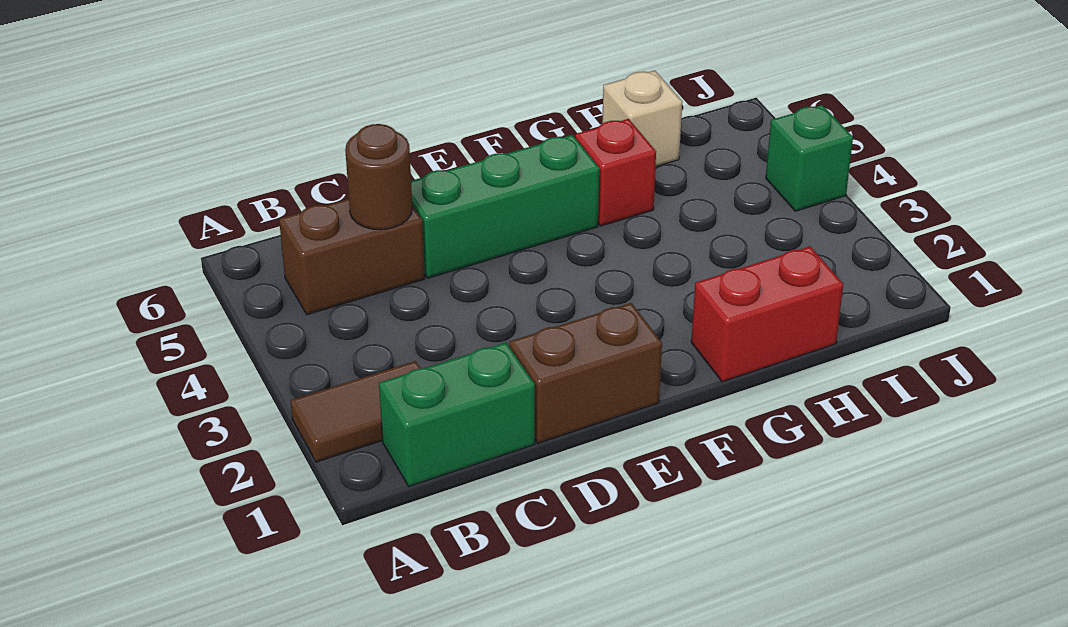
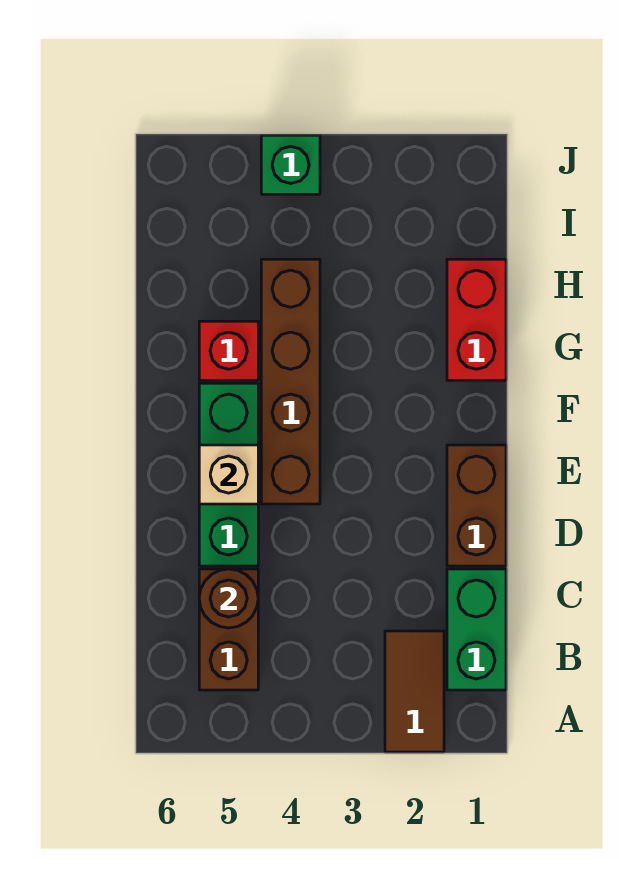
none -> brown brick E4:H4 level 1
tan brick H6 level 1 -> tan brick E5 level 2

